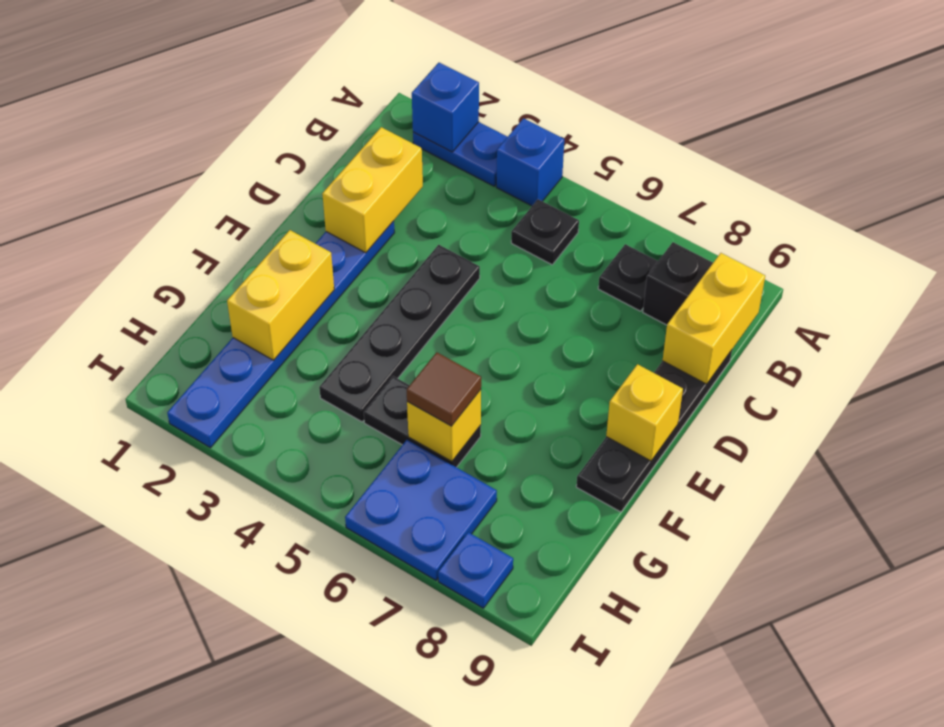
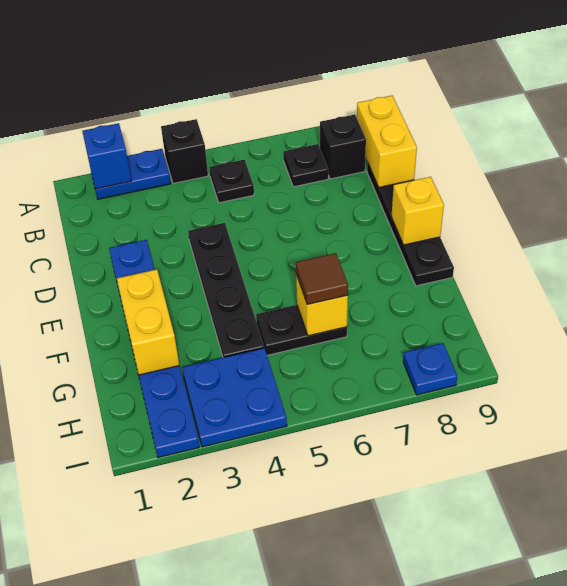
blue brick A4 level 1 -> black brick A4 level 1
yellow brick C2:D2 level 2 -> none
blue plate H6:I7 level 1 -> blue plate H3:I4 level 1

